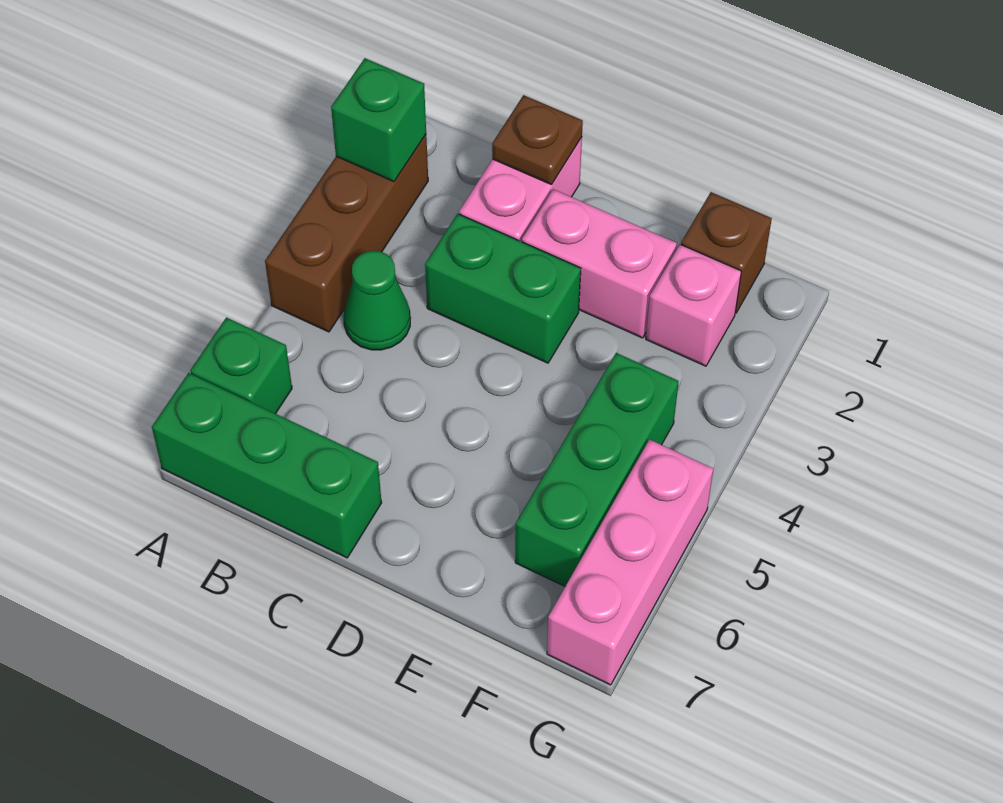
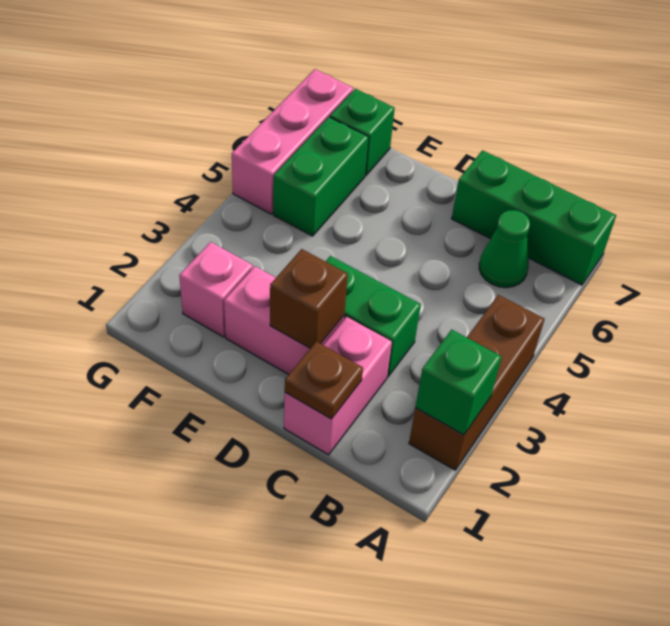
green brick A6 level 1 -> green brick F7 level 1
green cone B4 level 1 -> green cone B6 level 1
brown brick F1 level 1 -> brown brick D2 level 2
green brick F4:F6 level 1 -> green brick F5:F6 level 1

